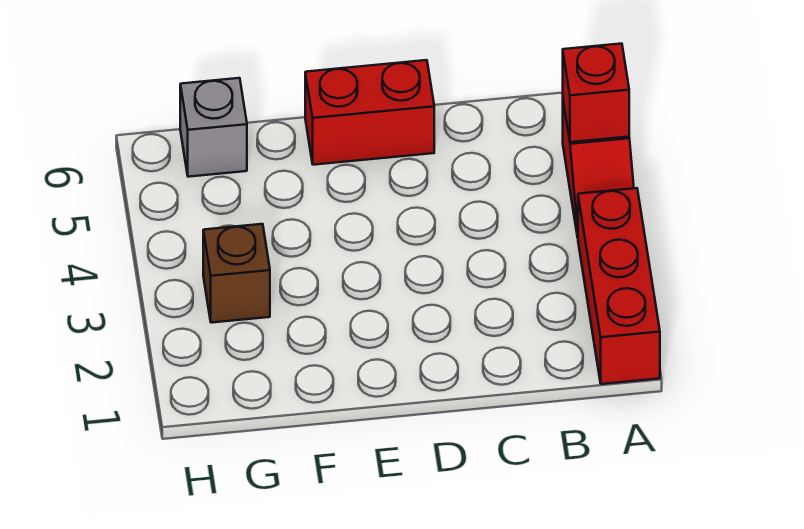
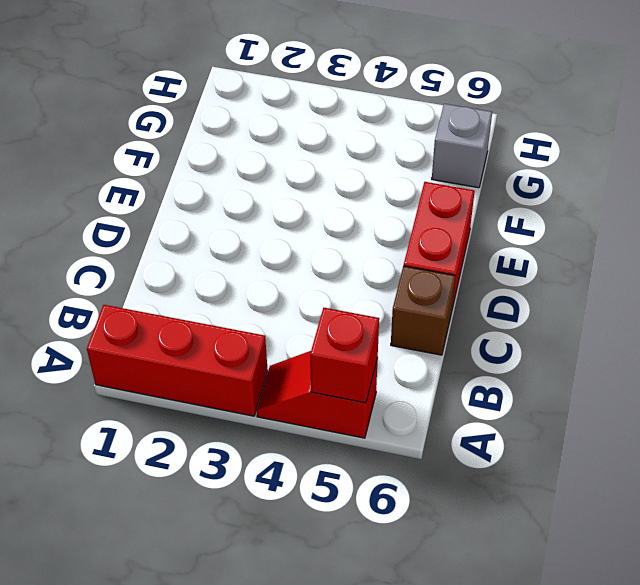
brown brick G3 level 1 -> brown brick C6 level 1

